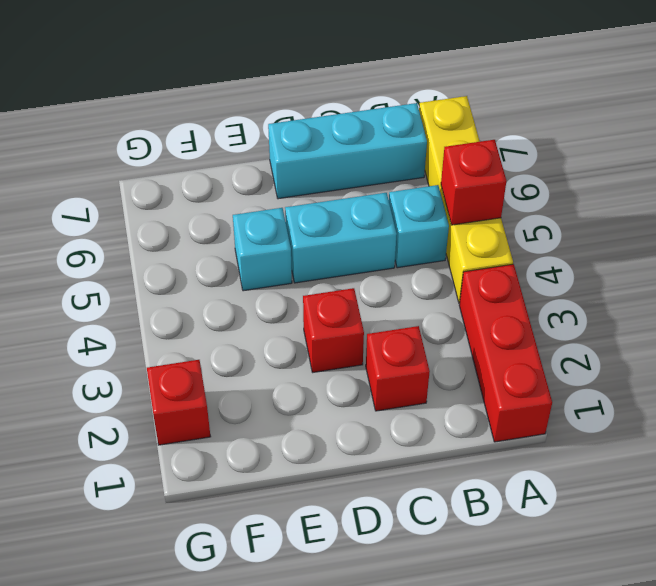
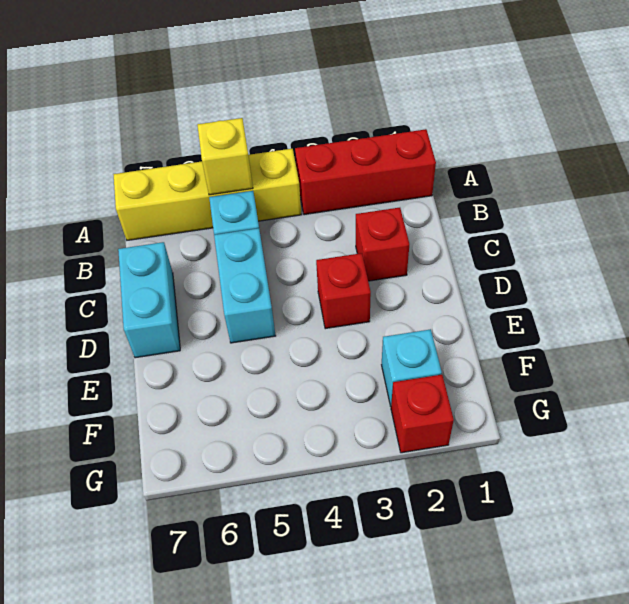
red brick A5 level 2 -> yellow brick A5 level 2
cyan brick B7:D7 level 1 -> cyan brick C7:D7 level 1
cyan brick E5 level 1 -> cyan brick F2 level 1

